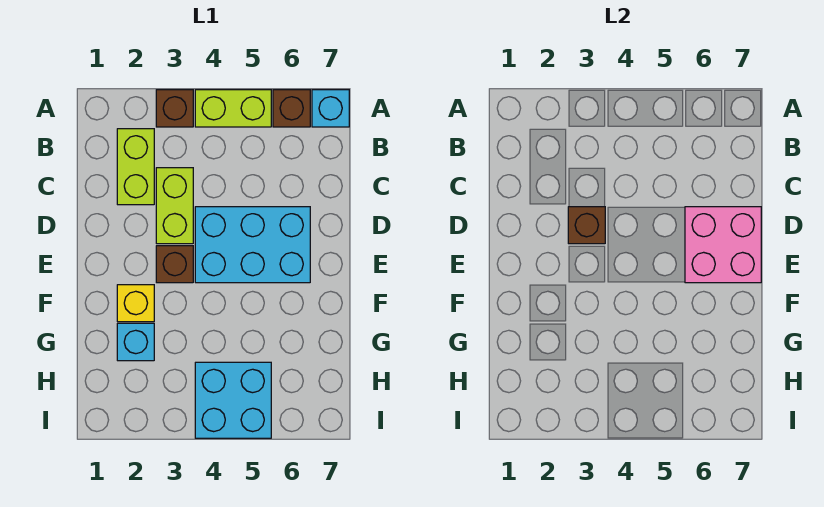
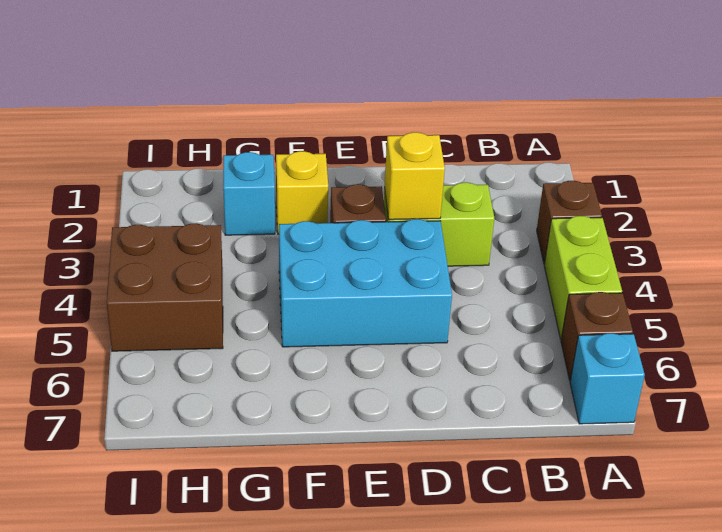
lime brick B2:C2 level 1 -> none
brown brick D3 level 2 -> yellow brick D3 level 2
cyan brick D4:E6 level 1 -> cyan brick D4:F5 level 1
pink brick D6:E7 level 2 -> none
cyan brick H4:I5 level 1 -> brown brick H4:I5 level 1

